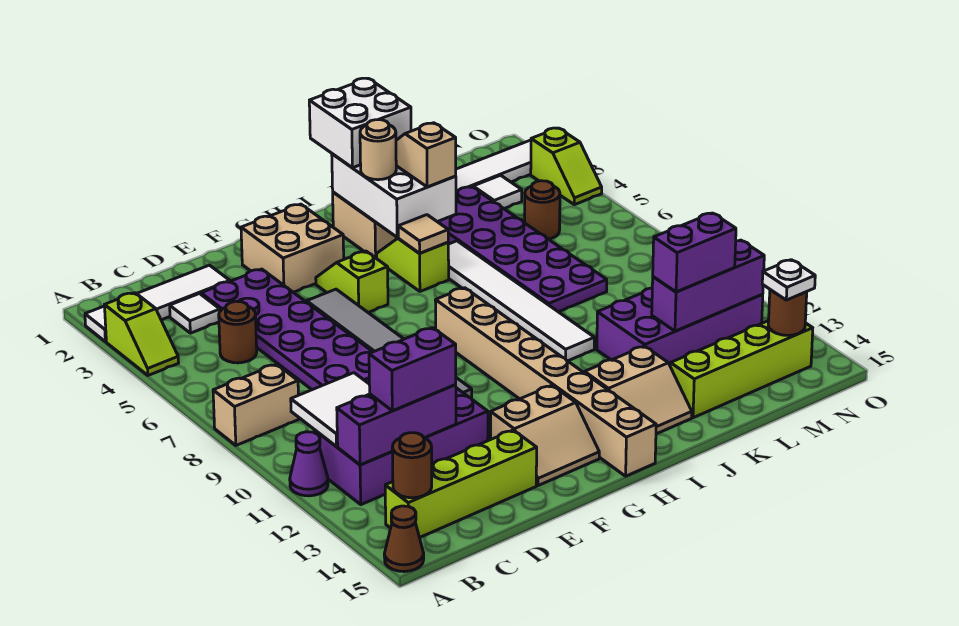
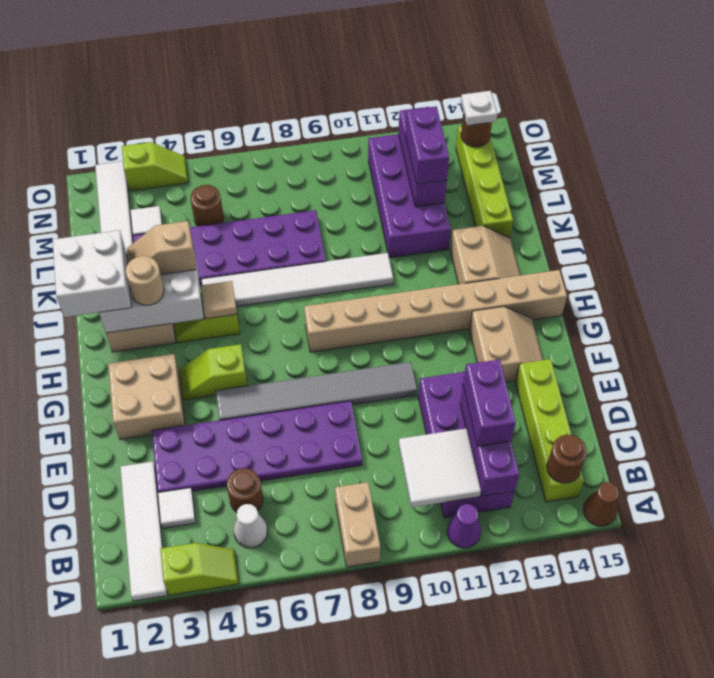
none -> white cone B5 level 1

